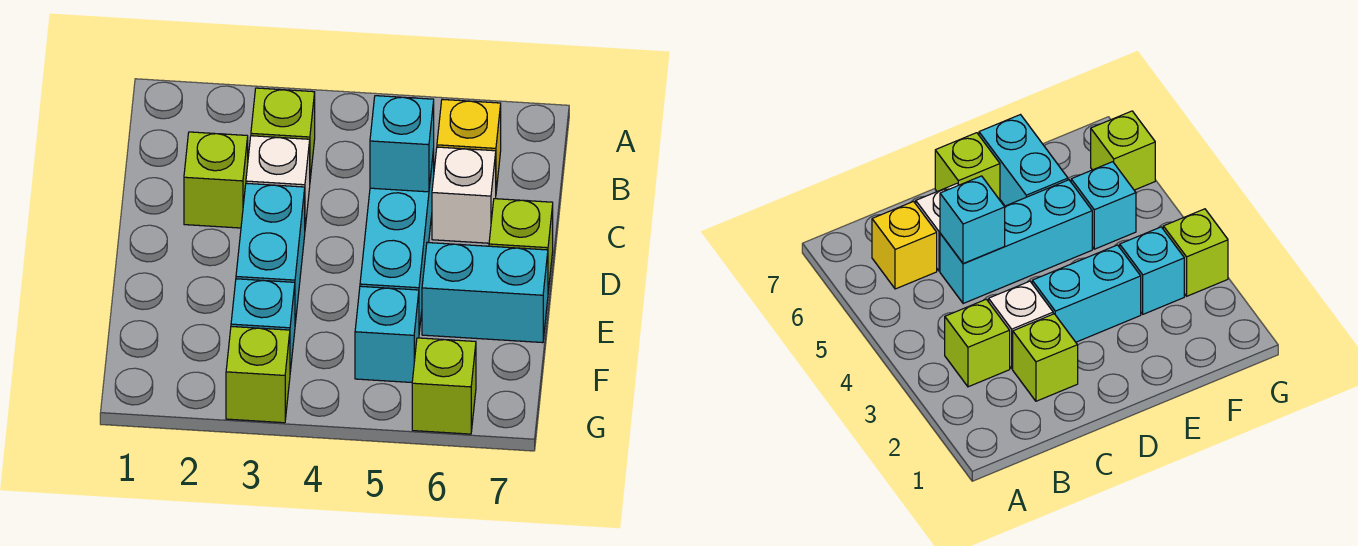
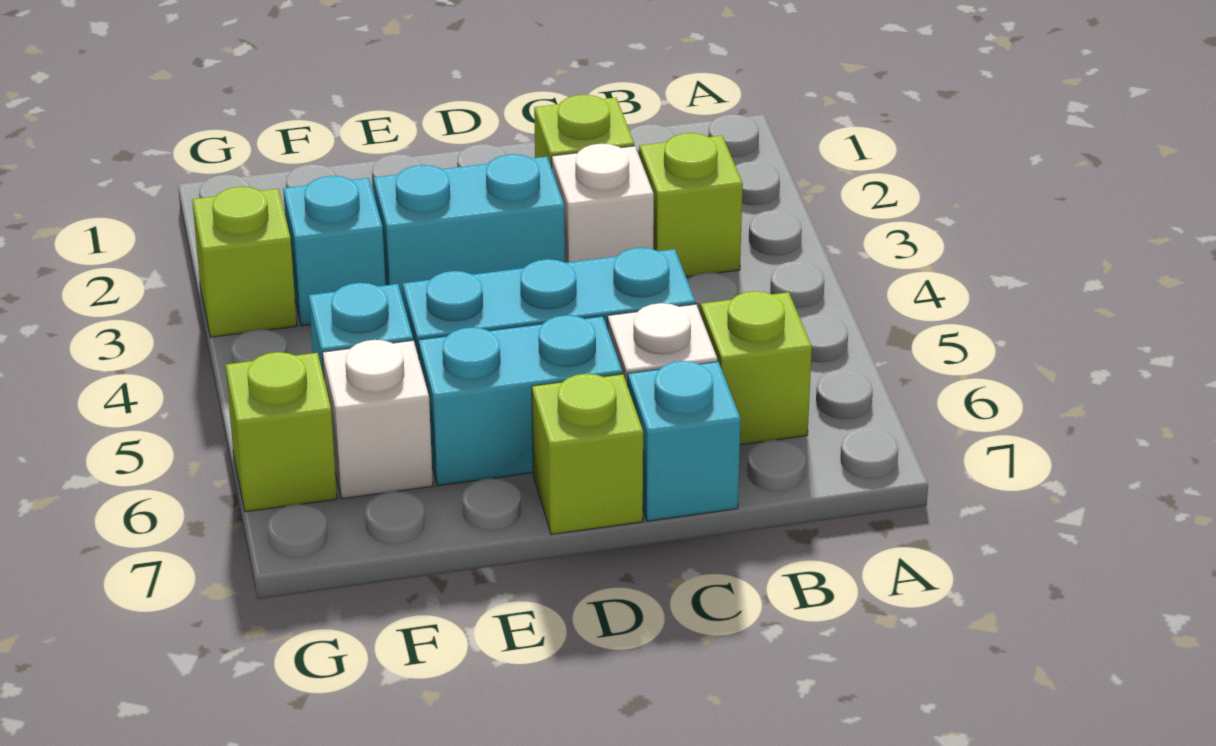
yellow brick B6 level 1 -> lime brick B6 level 1
cyan brick C5 level 2 -> cyan brick C7 level 1
cyan brick E6:E7 level 1 -> cyan brick D6:E6 level 1
none -> white brick F6 level 1

